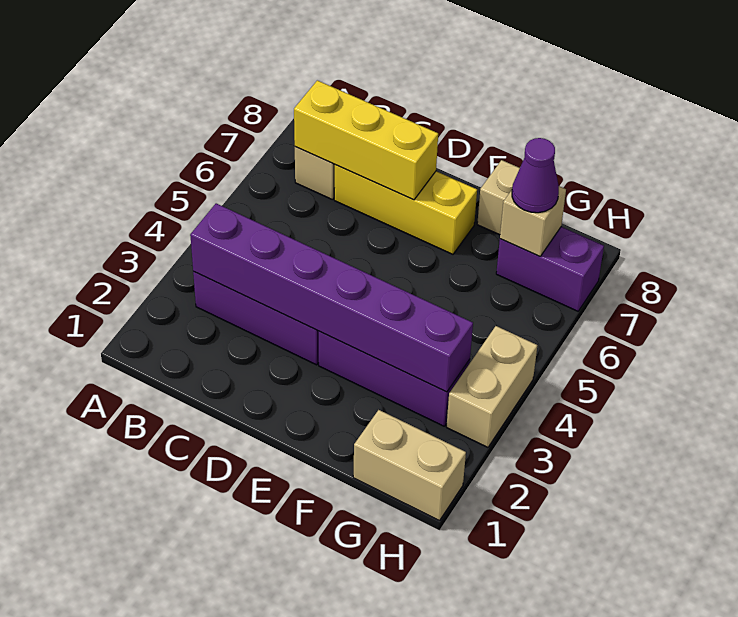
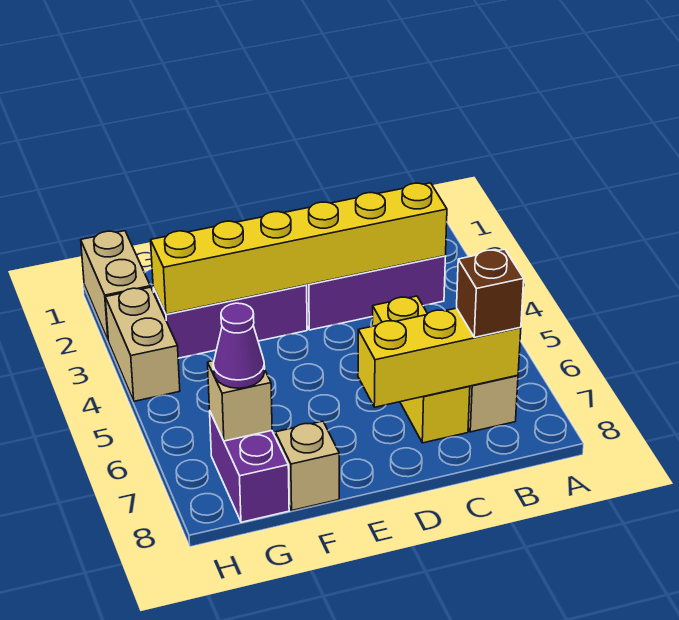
purple brick B3:G3 level 2 -> yellow brick B3:G3 level 2
none -> brown brick B7 level 3
yellow brick C7:E7 level 1 -> yellow brick C5:C7 level 1
tan brick G1:H1 level 1 -> tan brick H1:H2 level 1
purple brick G7:H7 level 1 -> purple brick G7:G8 level 1

